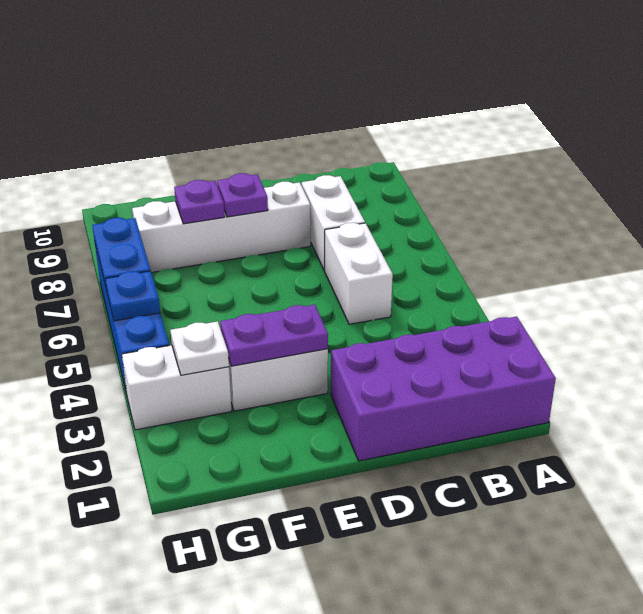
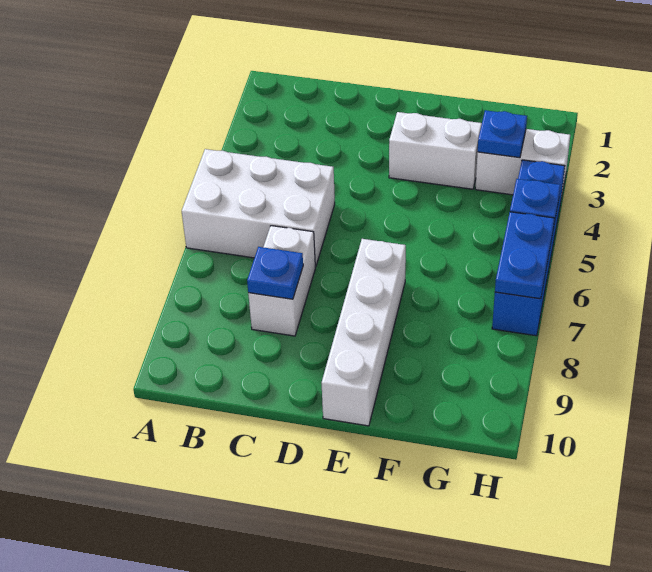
purple brick A1:D2 level 1 -> none
white brick C5:C6 level 1 -> white brick A5:C6 level 1
none -> blue plate C8 level 2
white brick D8:G8 level 1 -> white brick E7:E10 level 1
purple plate E3:F3 level 2 -> none
purple plate E8 level 2 -> none
purple plate F8 level 2 -> none
white plate G3 level 2 -> blue plate G3 level 2

